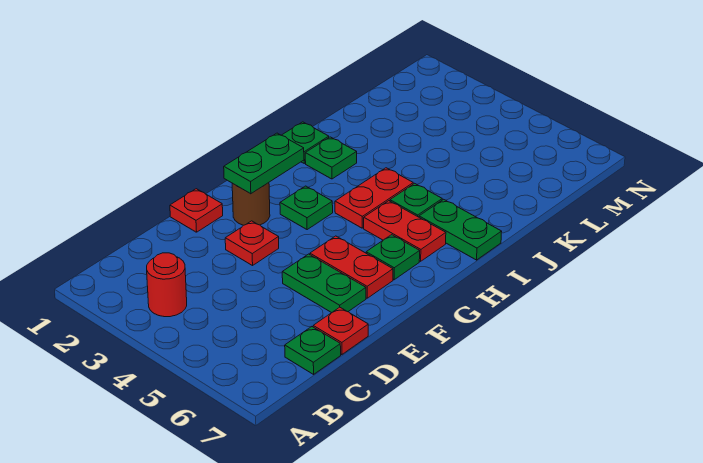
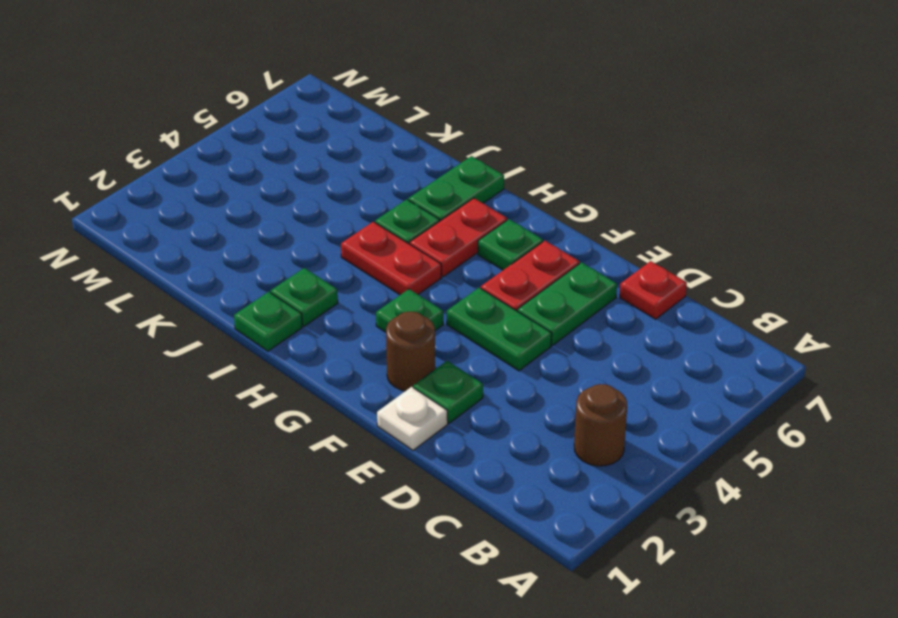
red round brick B3 level 1 -> brown round brick B3 level 1
green plate C7 level 1 -> green plate E2 level 1
red plate E1 level 1 -> white plate E1 level 1
red plate E3 level 1 -> none
green plate F2:G2 level 2 -> green plate E4:F4 level 1

